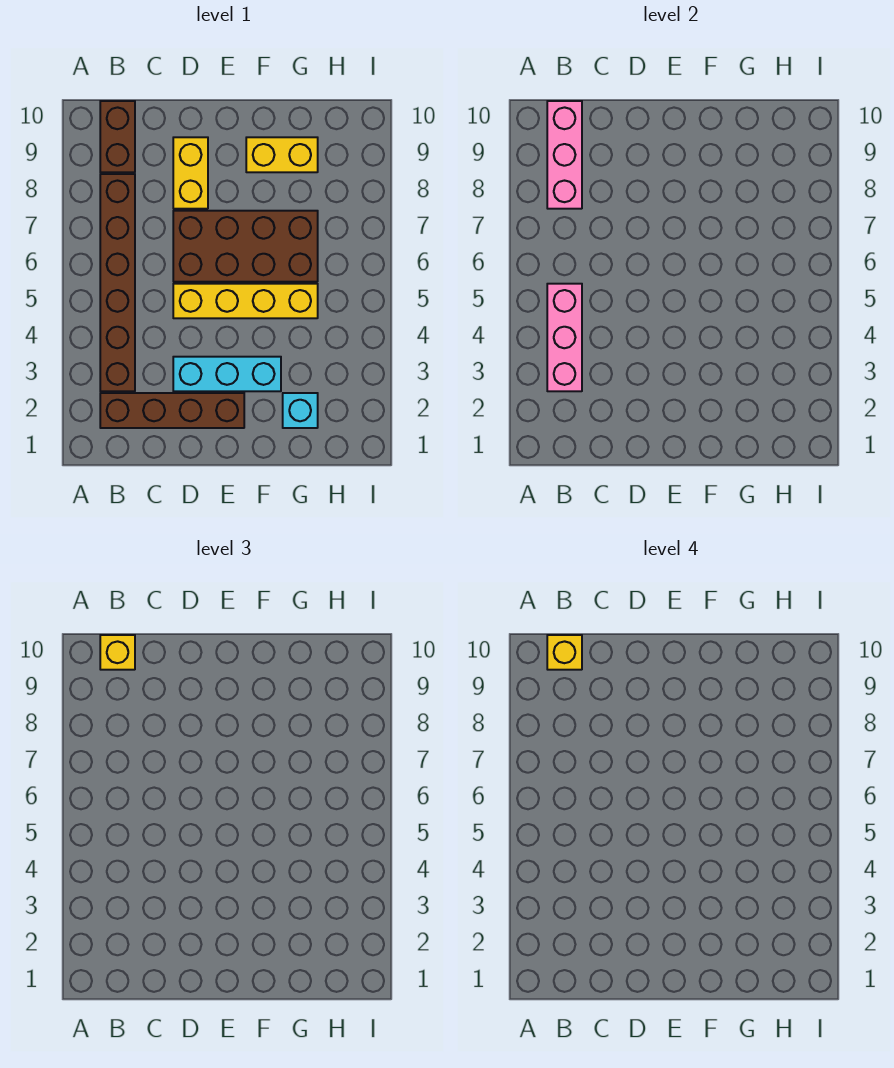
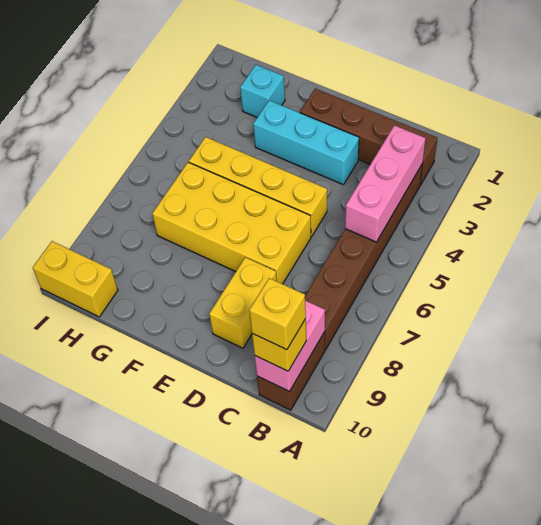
pink brick B8:B10 level 2 -> pink brick B9:B10 level 2
brown brick D6:G7 level 1 -> yellow brick D6:G7 level 1
yellow brick F9:G9 level 1 -> yellow brick H10:I10 level 1

